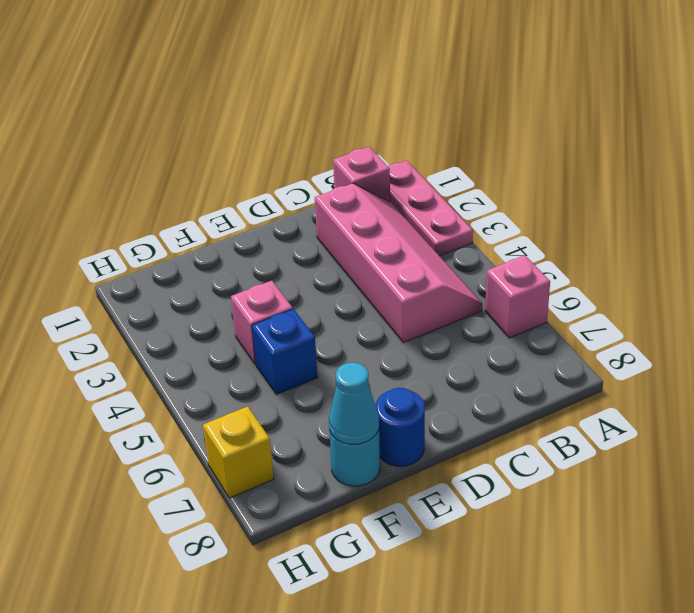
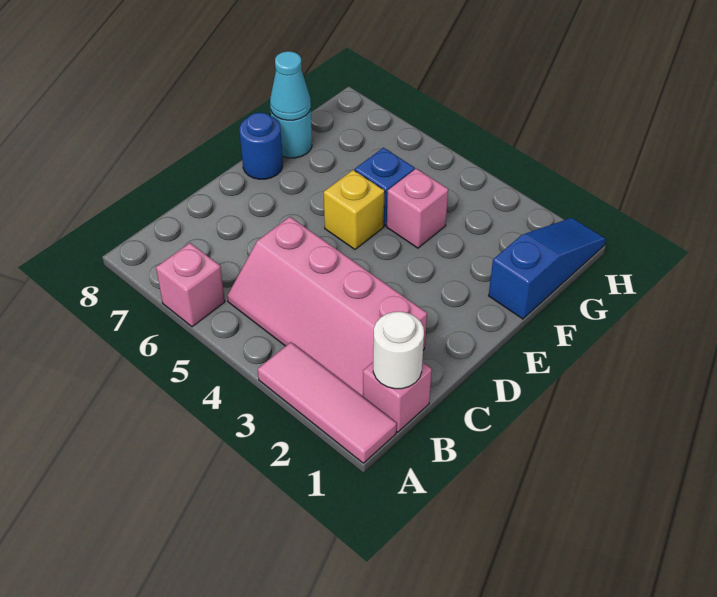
pink plate A1:A3 level 1 -> pink tile A1:A3 level 1
none -> white round brick B1 level 2
none -> blue slope F1:H1 level 1 top F
yellow brick H7 level 1 -> yellow brick E5 level 1

